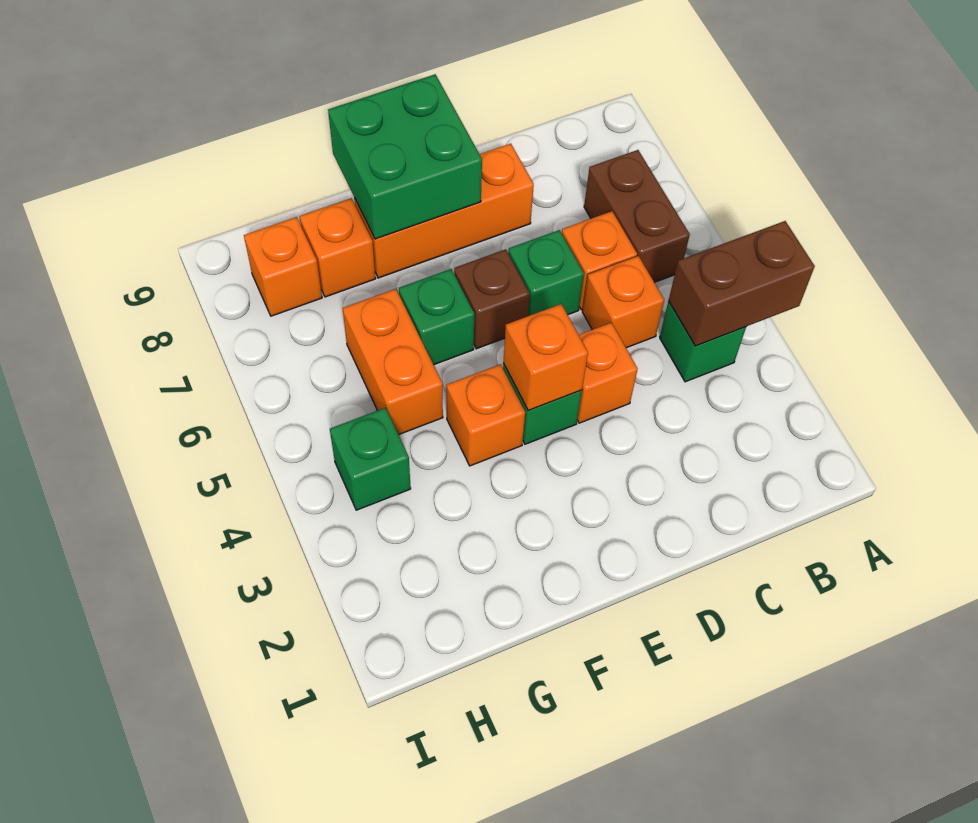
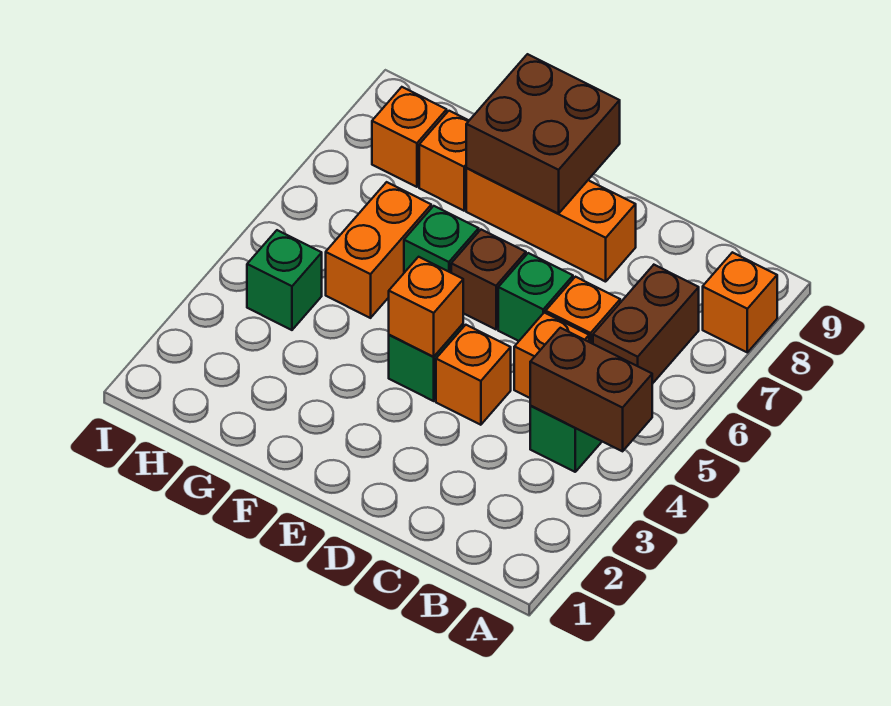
green brick E8:F9 level 2 -> brown brick E8:F9 level 2
orange brick F4 level 1 -> orange brick A8 level 1

